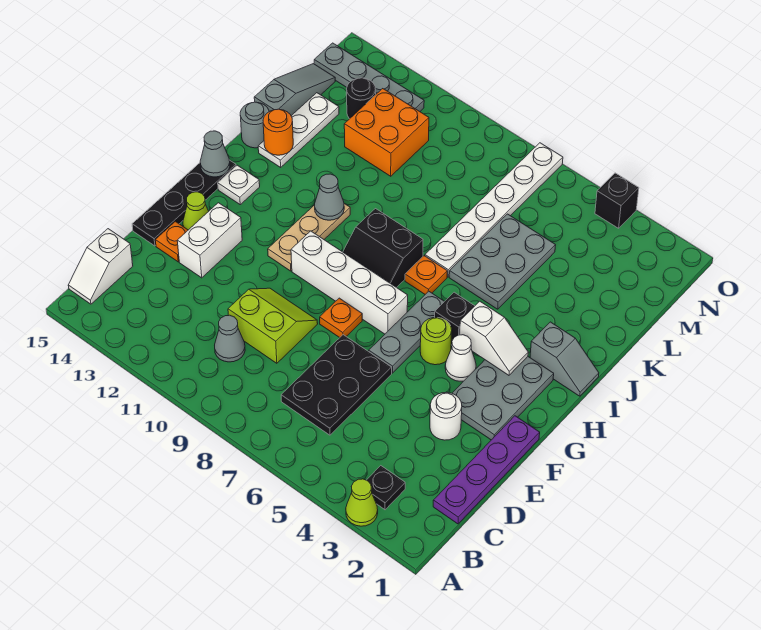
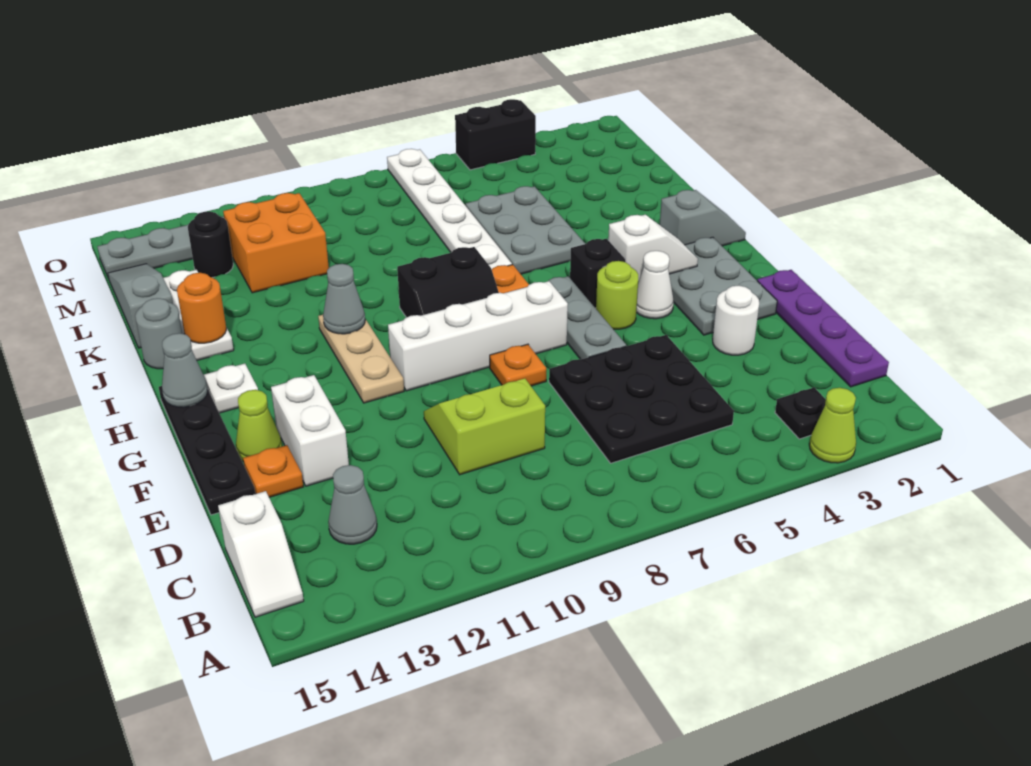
black plate C6:E7 level 1 -> black plate C5:E7 level 1
grey cone C10 level 1 -> grey cone C13 level 1
black brick O4 level 1 -> black brick O4:O5 level 1

